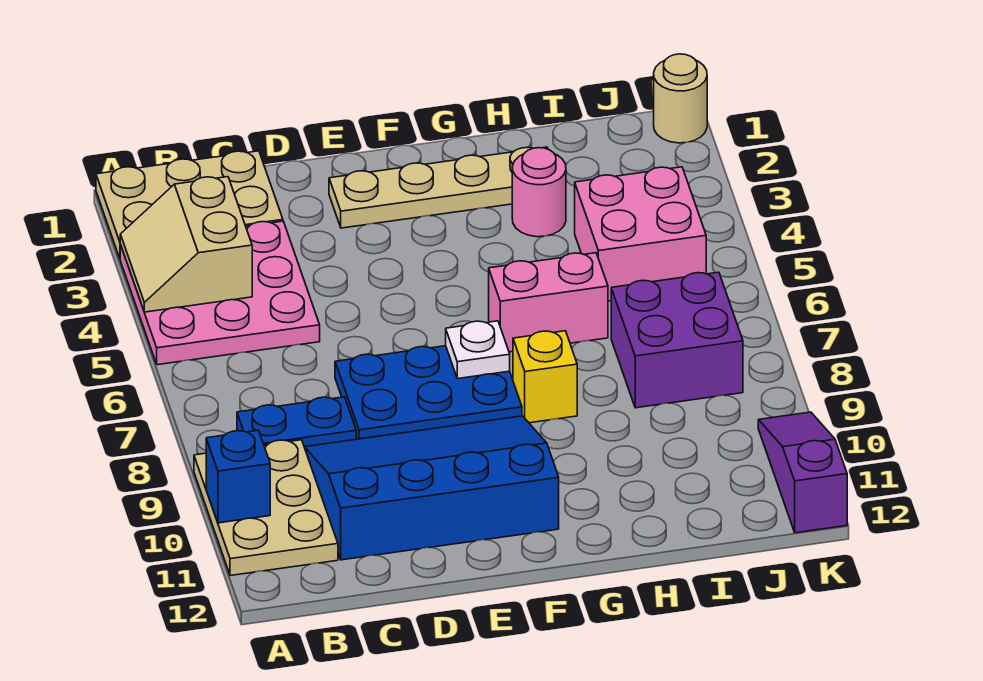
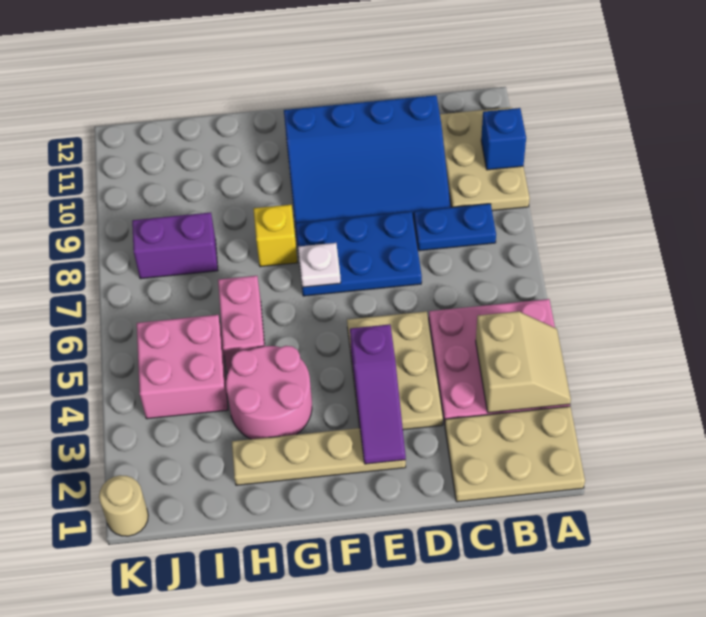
none -> tan plate D3:E5 level 1
pink brick G6:H6 level 1 -> pink brick H5:H6 level 1
pink round brick H3 level 1 -> pink round brick G3:H4 level 1
purple brick I7:J8 level 1 -> purple brick I8:J8 level 1
purple slope K10:K12 level 1 top 12 -> purple slope E2:E4 level 2 top 4

